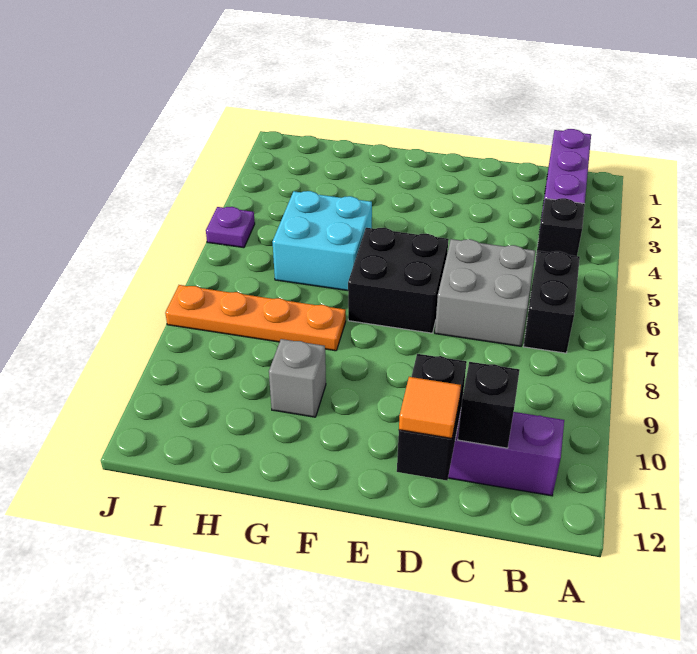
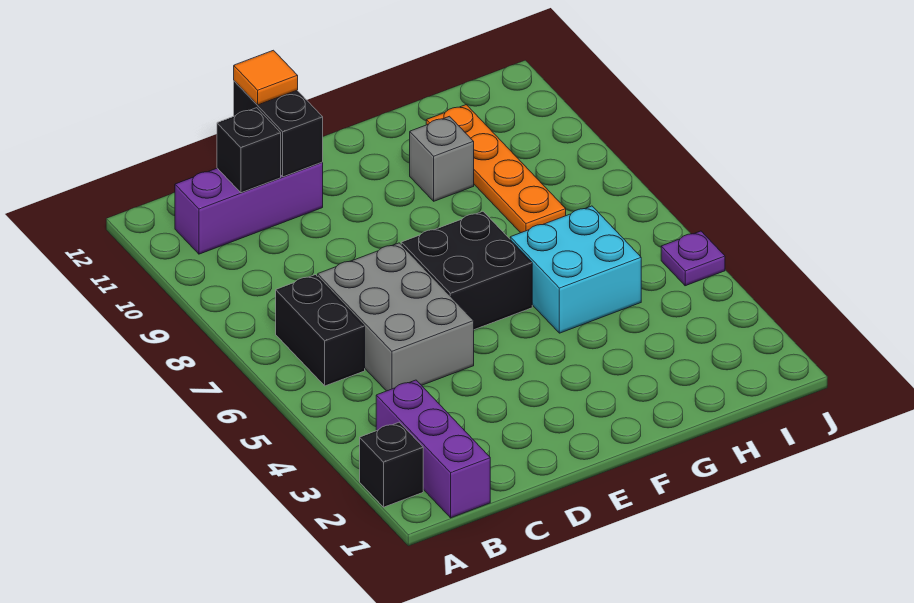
black brick B4 level 1 -> black brick A2 level 1
grey brick C6:D7 level 1 -> grey brick C5:D7 level 1
orange plate G8:J8 level 1 -> orange plate H8:H11 level 1

